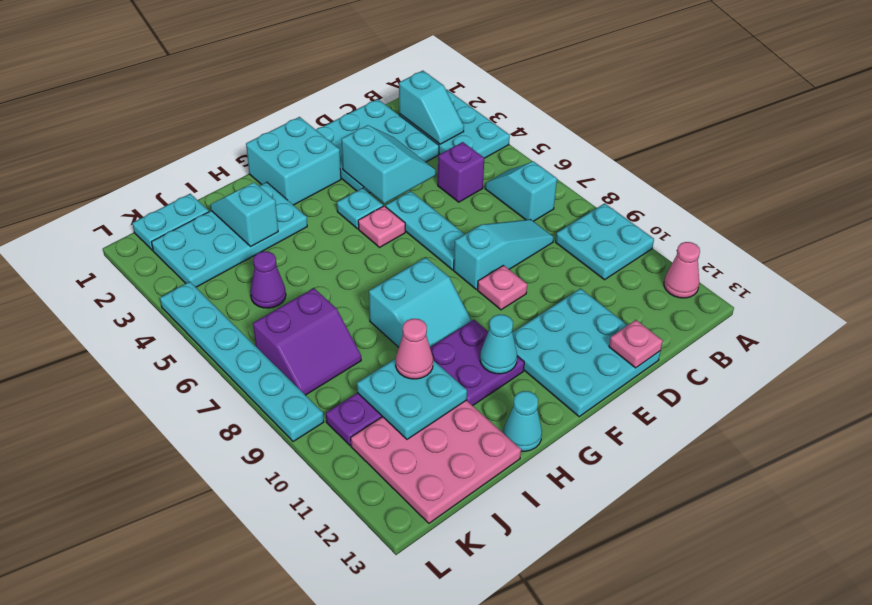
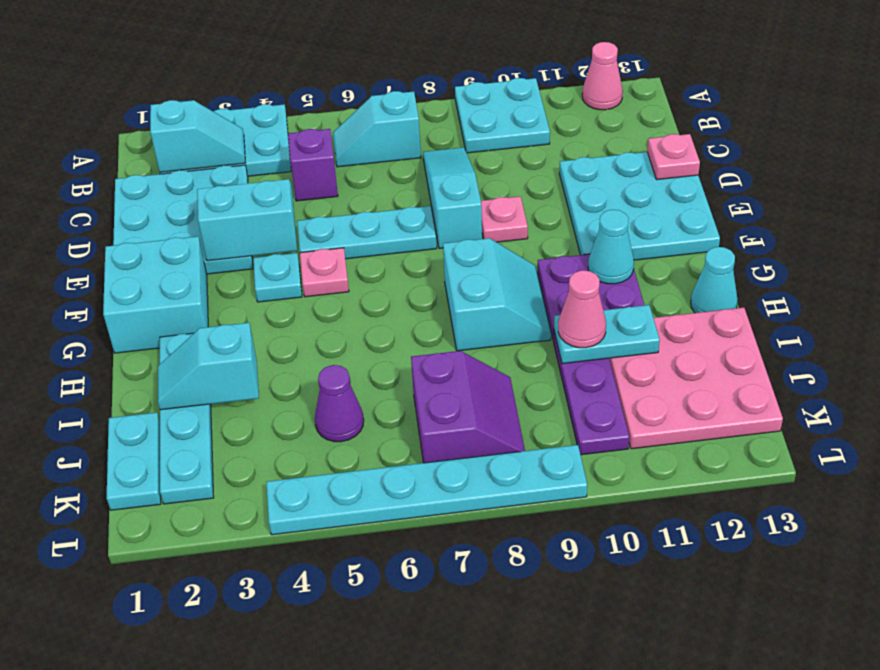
cyan plate H2:K3 level 1 -> cyan plate H2:K2 level 1
cyan plate I10:J11 level 2 -> cyan plate I10:I11 level 2

